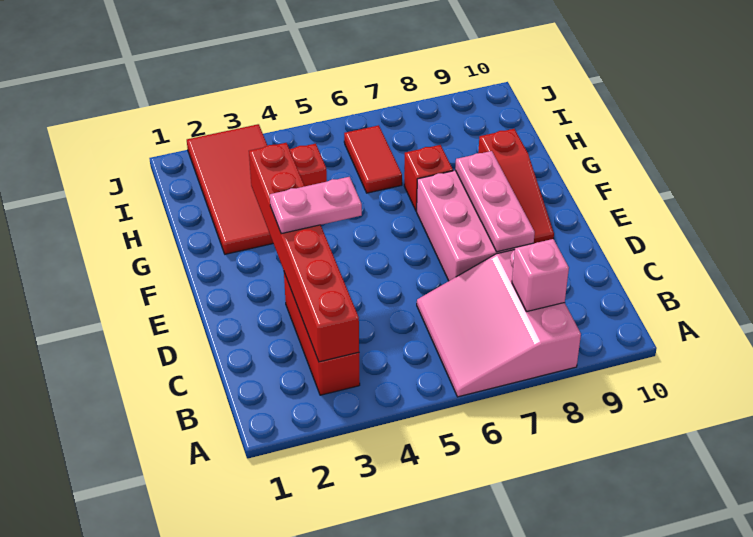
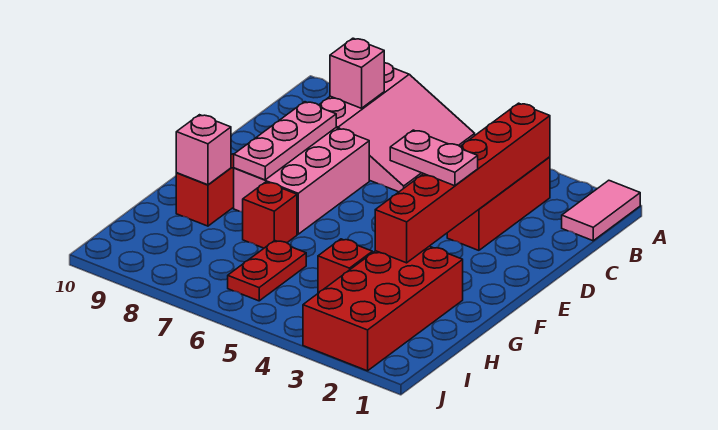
none -> pink tile A1:B1 level 1
red tile G2:J3 level 1 -> red brick G2:J3 level 1
none -> pink brick G9 level 2
red tile H6:I6 level 1 -> red plate H6:I6 level 1

